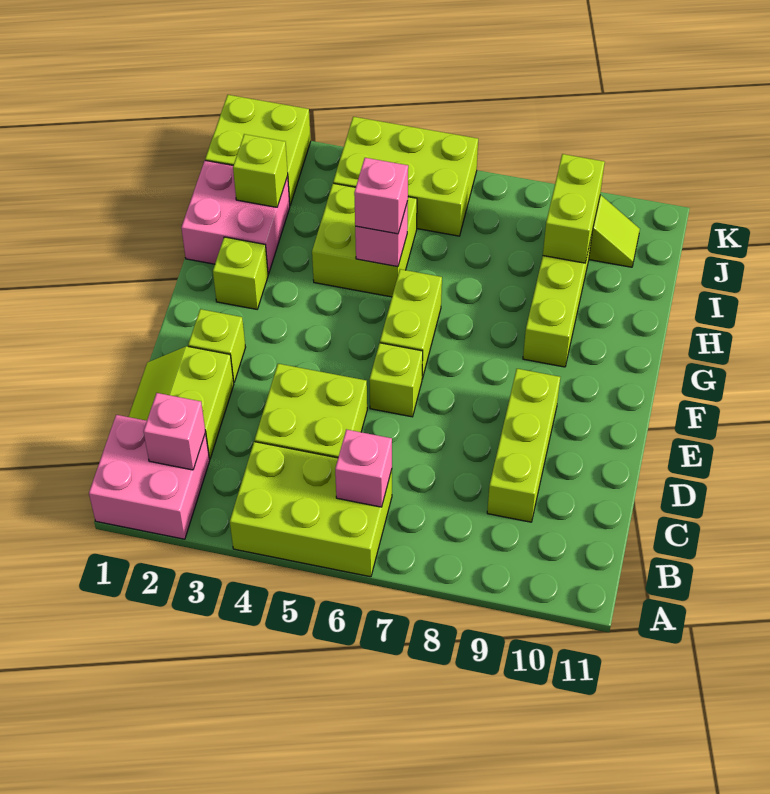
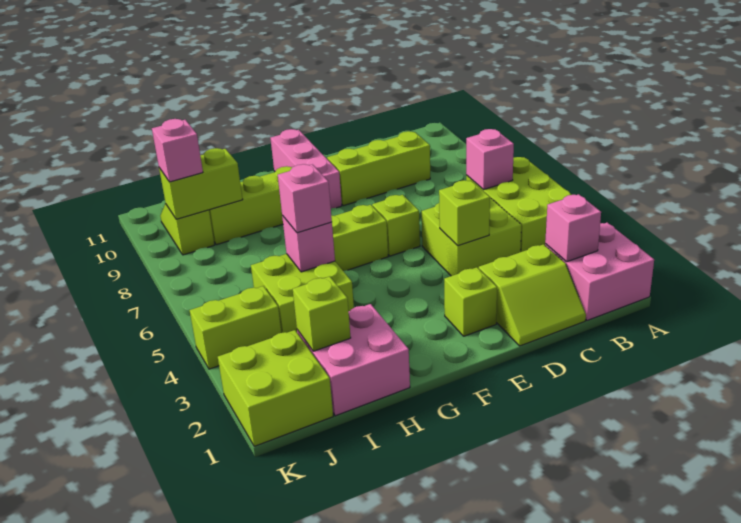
none -> pink brick F9:F11 level 1
lime brick G2 level 1 -> lime brick D4 level 2
lime brick J4:K6 level 1 -> lime brick J4:K4 level 1
none -> pink brick J9 level 3

